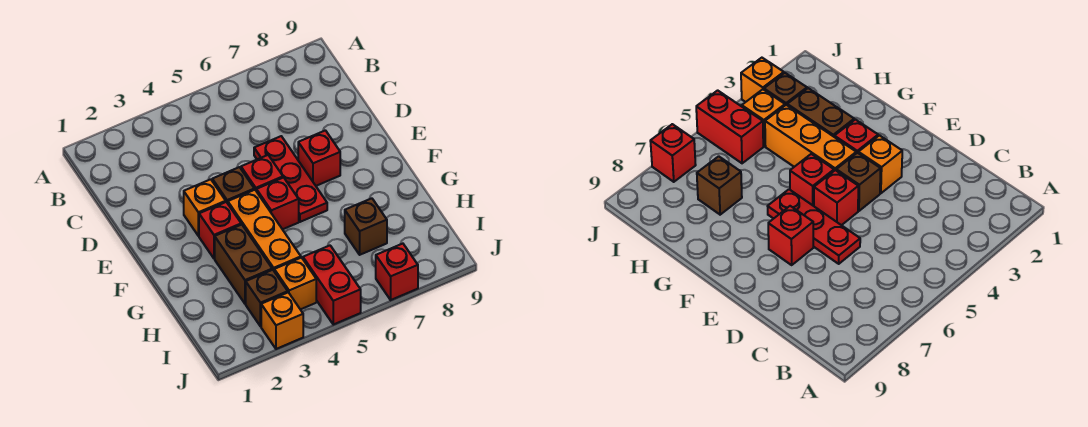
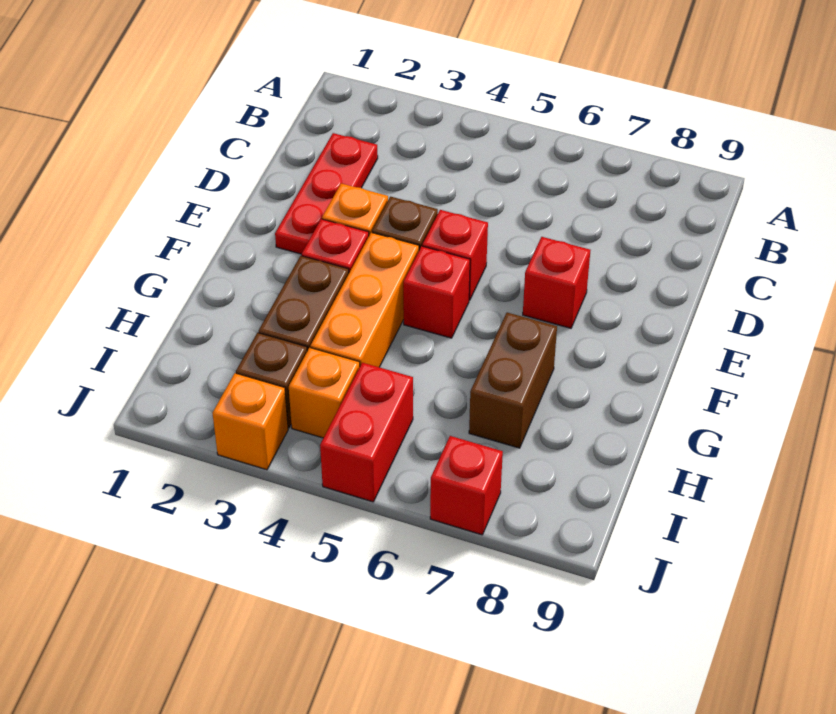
red plate D6:F6 level 1 -> red plate C2:E2 level 1
brown brick H7 level 1 -> brown brick G7:H7 level 1

